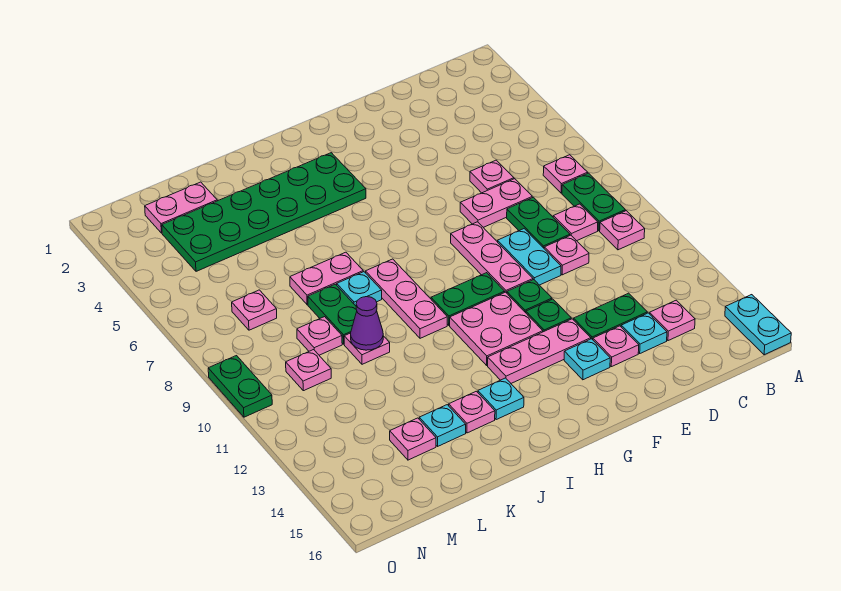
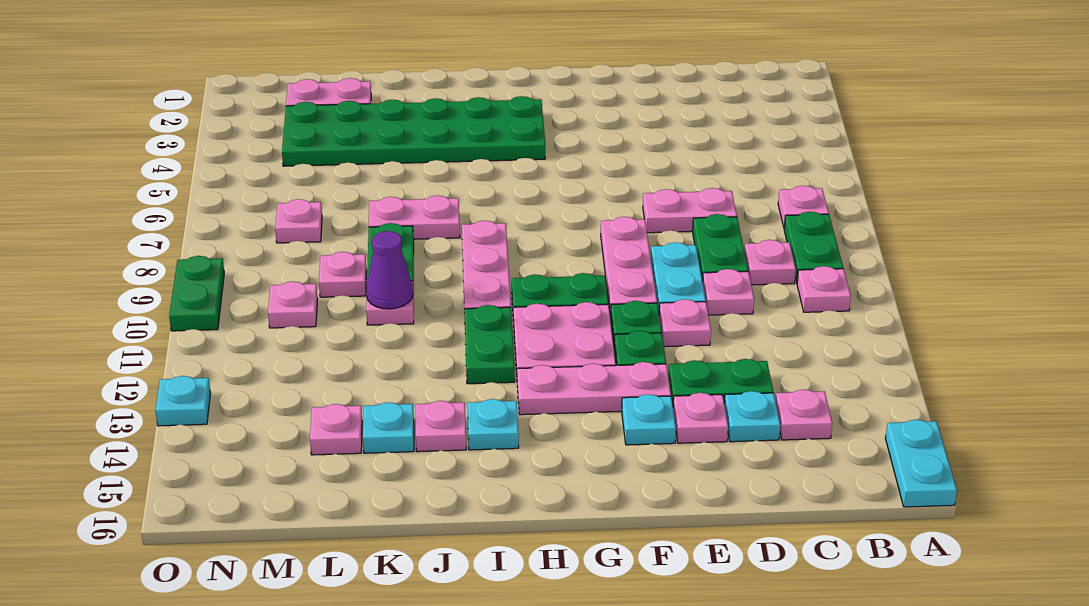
pink plate D6 level 1 -> pink plate E11 level 1
none -> green plate I11:I12 level 1
cyan plate J8 level 1 -> cyan plate O13 level 1

